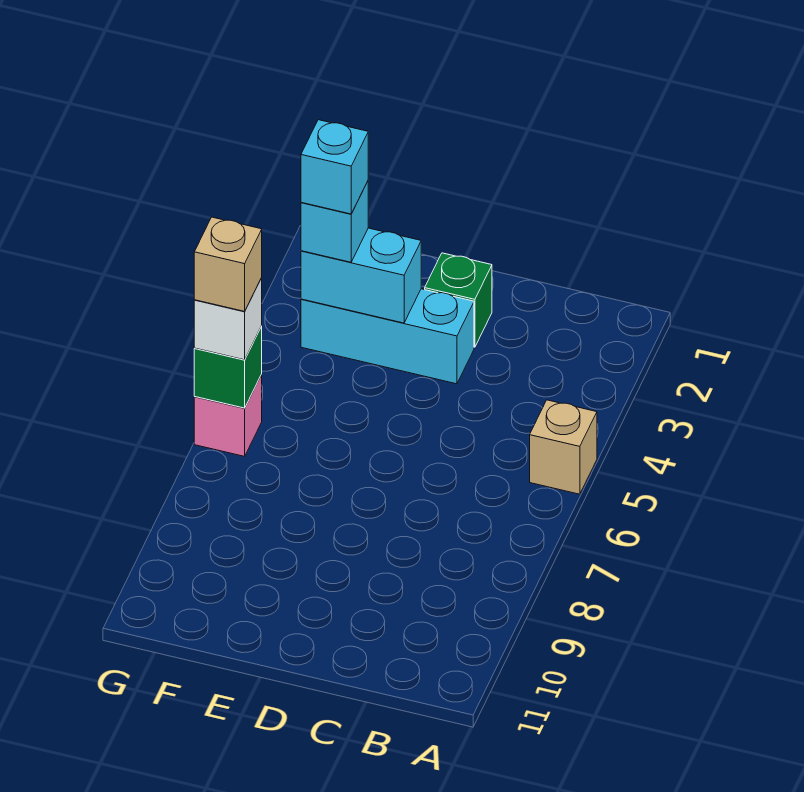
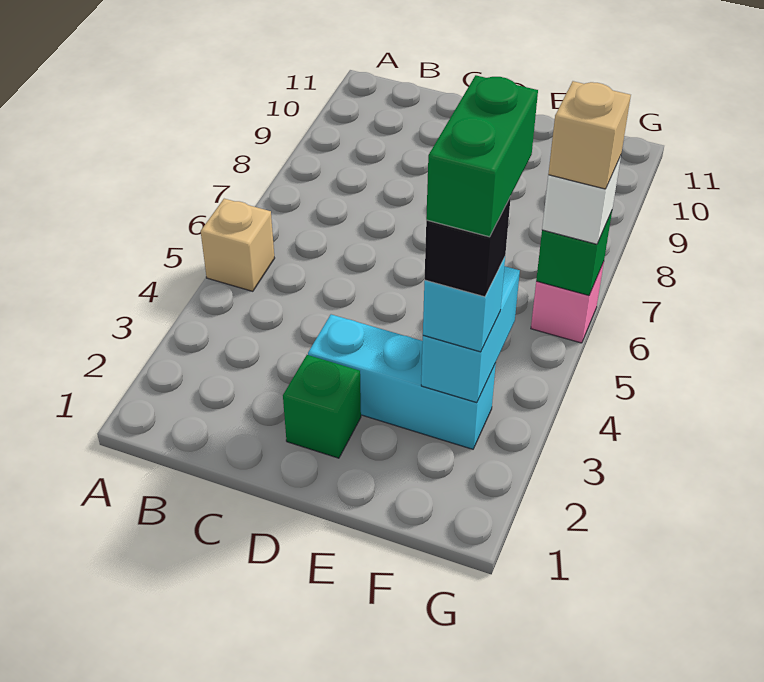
cyan brick E3:F3 level 2 -> cyan brick F3:F4 level 2
cyan brick F3 level 4 -> black brick F3 level 4
none -> green brick F3:F4 level 5

